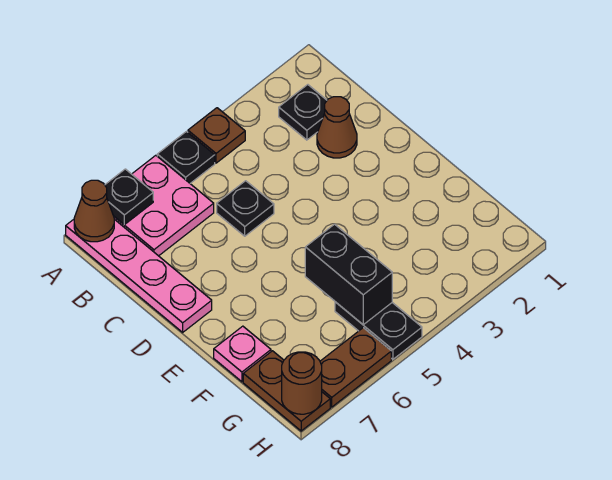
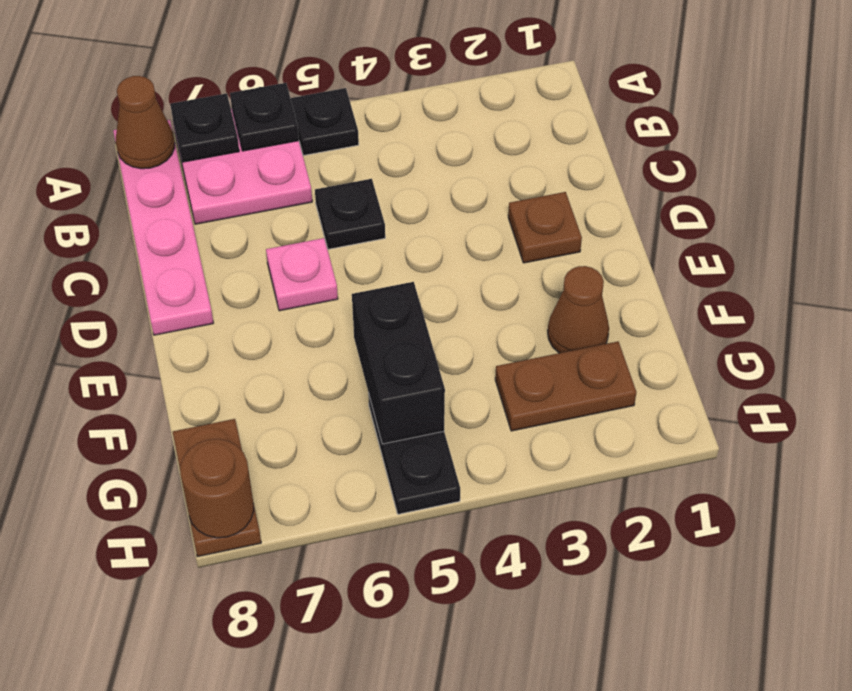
brown plate A4 level 1 -> brown plate D2 level 1
black plate B2 level 1 -> black plate A6 level 2
brown cone C2 level 1 -> brown cone F2 level 1
pink plate F8 level 1 -> pink plate D6 level 1
brown plate H6:H7 level 1 -> brown plate G2:G3 level 1

